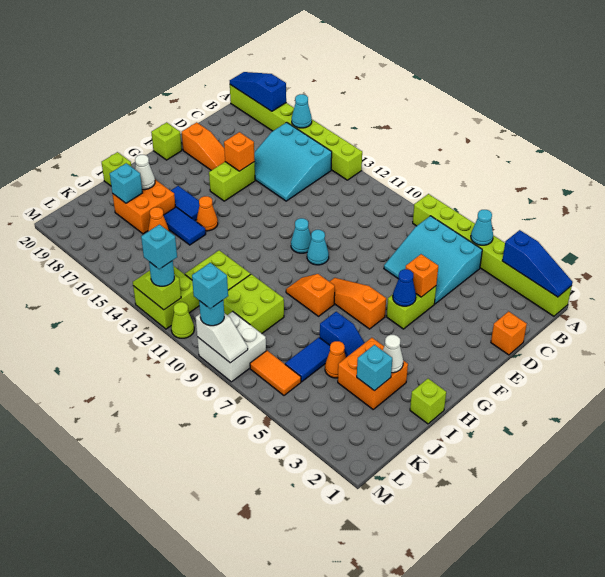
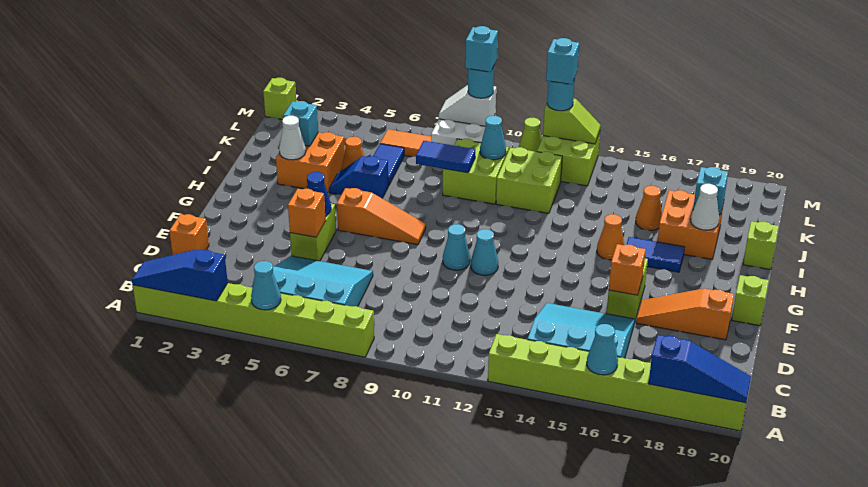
orange slope H8:H9 level 1 top 8 -> none
lime brick I1 level 1 -> lime brick M1 level 1
blue tile I15:I16 level 1 -> blue tile J8:J9 level 2
none -> cyan cone K10 level 2

